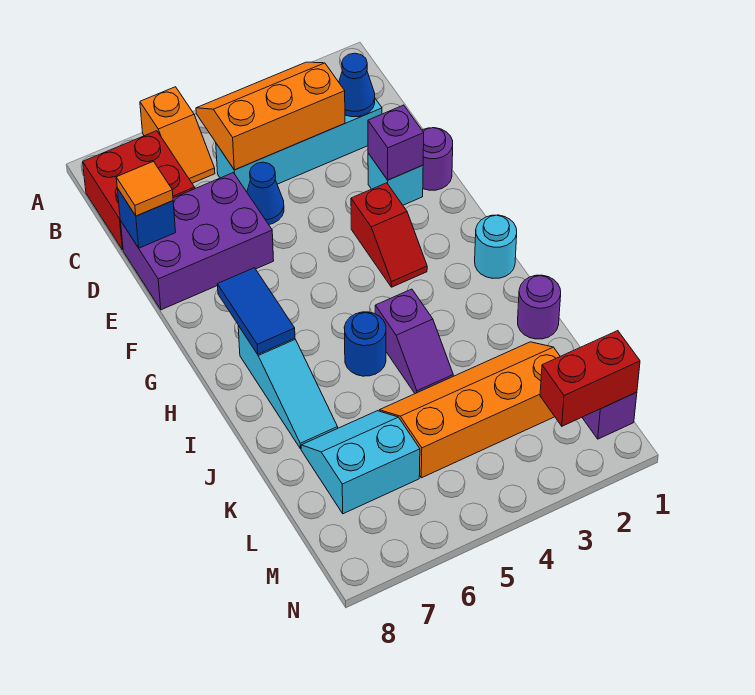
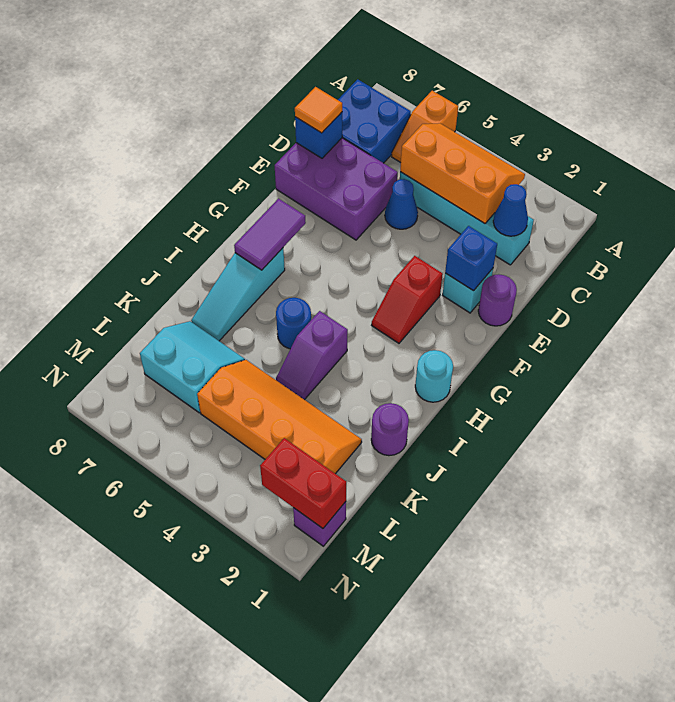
red brick B7:C8 level 1 -> blue brick B7:C8 level 1
purple brick E2 level 2 -> blue brick E2 level 2
blue tile G7:H7 level 2 -> purple tile G7:H7 level 2

